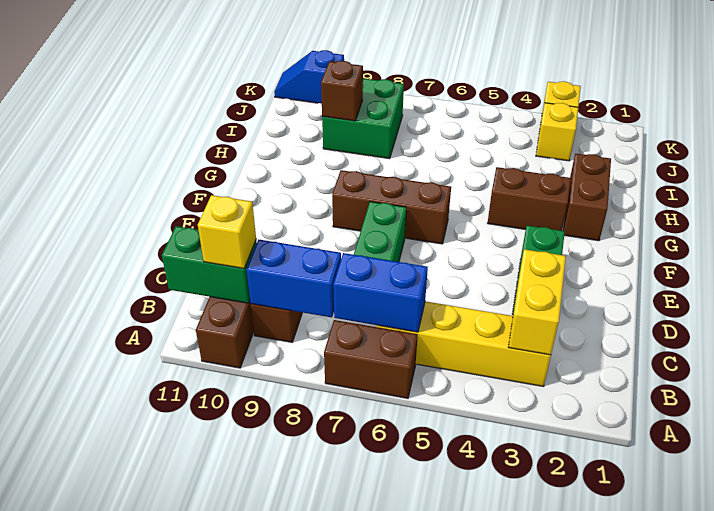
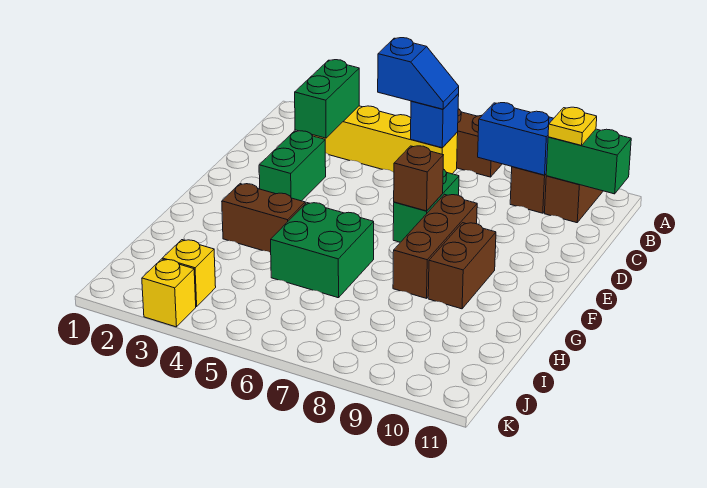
yellow brick B3:C3 level 2 -> green brick B3:C3 level 2
blue brick B6:B7 level 2 -> blue brick B6 level 2
yellow brick B10 level 3 -> yellow plate B10 level 3
brown brick F6:F8 level 1 -> brown brick E8:G8 level 1
brown brick G2:H2 level 1 -> brown brick F9:G9 level 1
green brick I8:J9 level 1 -> green brick G5:H6 level 1
brown brick I9 level 2 -> brown brick E7 level 2
blue slope K10:K11 level 1 top 10 -> blue slope B5:B6 level 3 top 5

